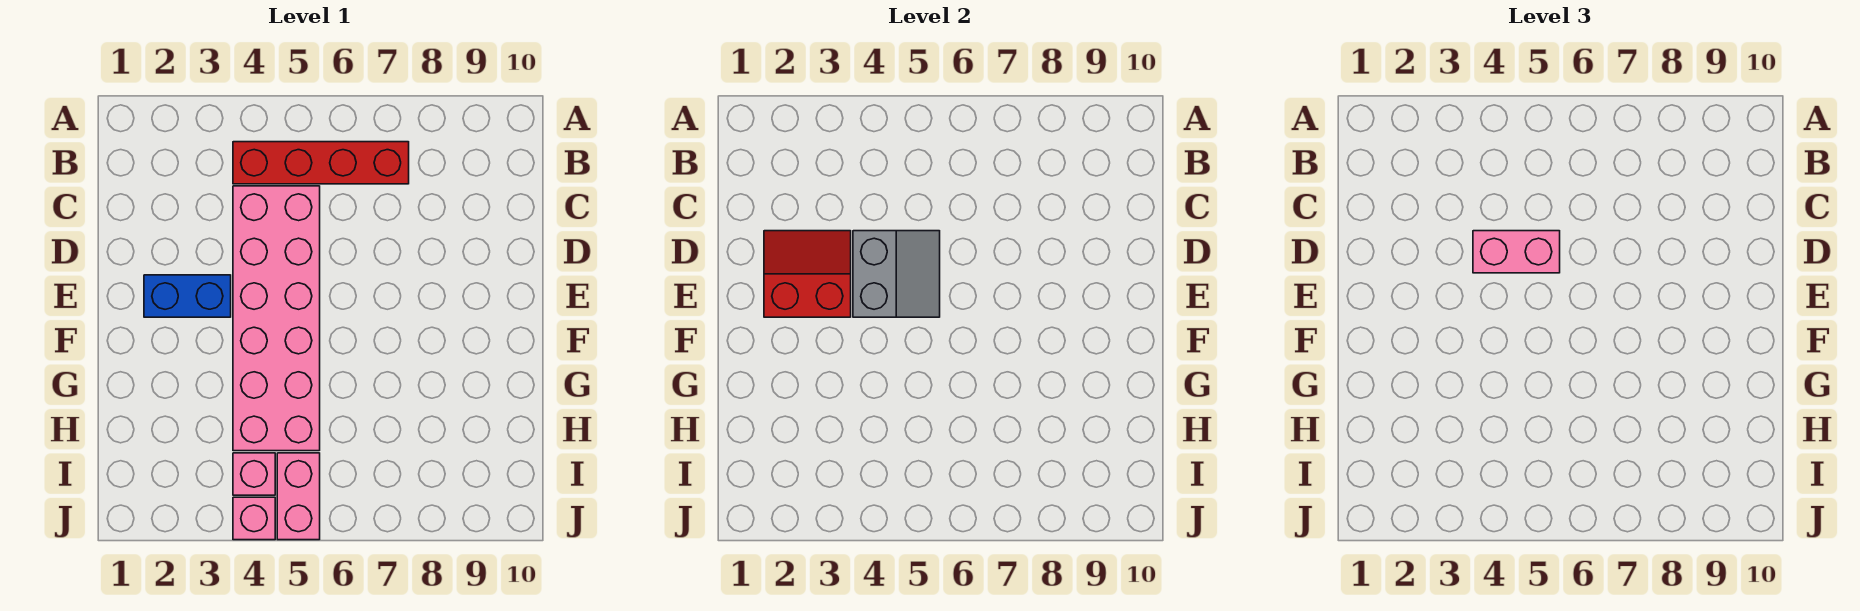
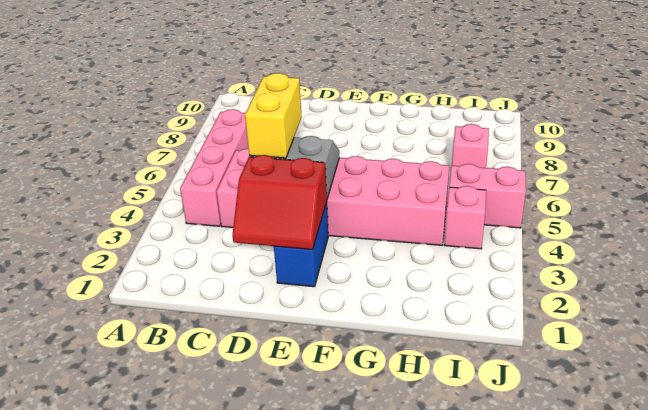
red brick B4:B7 level 1 -> pink brick B4:B7 level 1
red slope D2:E3 level 2 top E -> red slope D2:E3 level 2 top 3
pink brick D4:D5 level 3 -> yellow brick D4:D5 level 3
pink brick J4 level 1 -> pink brick I7 level 1

